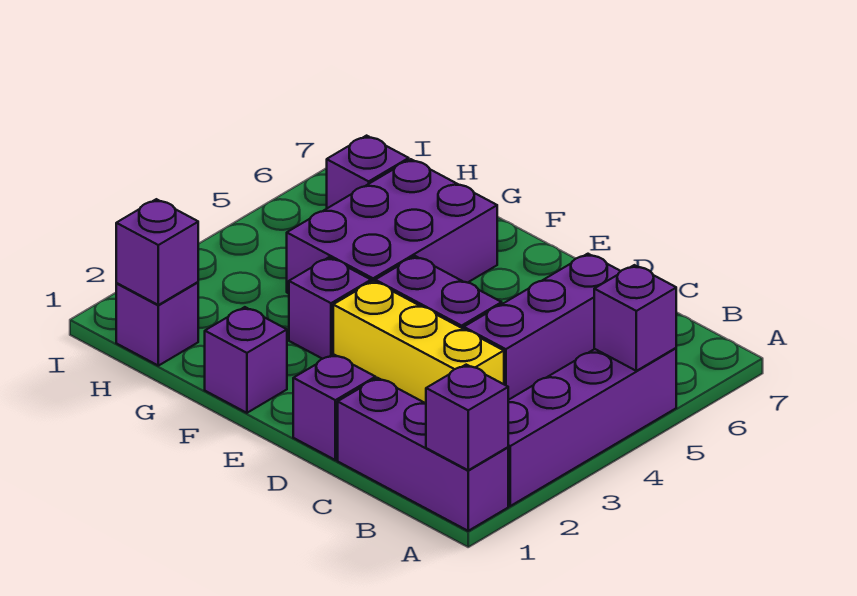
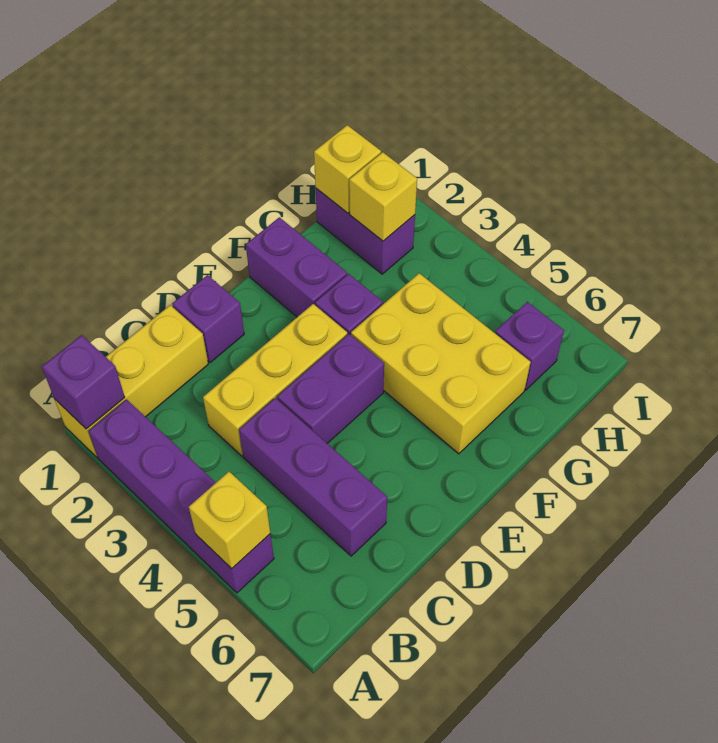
purple brick A1:C1 level 1 -> yellow brick A1:C1 level 1
purple brick A5 level 2 -> yellow brick A5 level 2
purple brick F1 level 1 -> purple brick F1:F2 level 1
purple brick F4:G6 level 1 -> yellow brick F4:G6 level 1
purple brick H1 level 1 -> purple brick H1:H2 level 1
purple brick H1 level 2 -> yellow brick H1 level 2
none -> yellow brick H2 level 2

